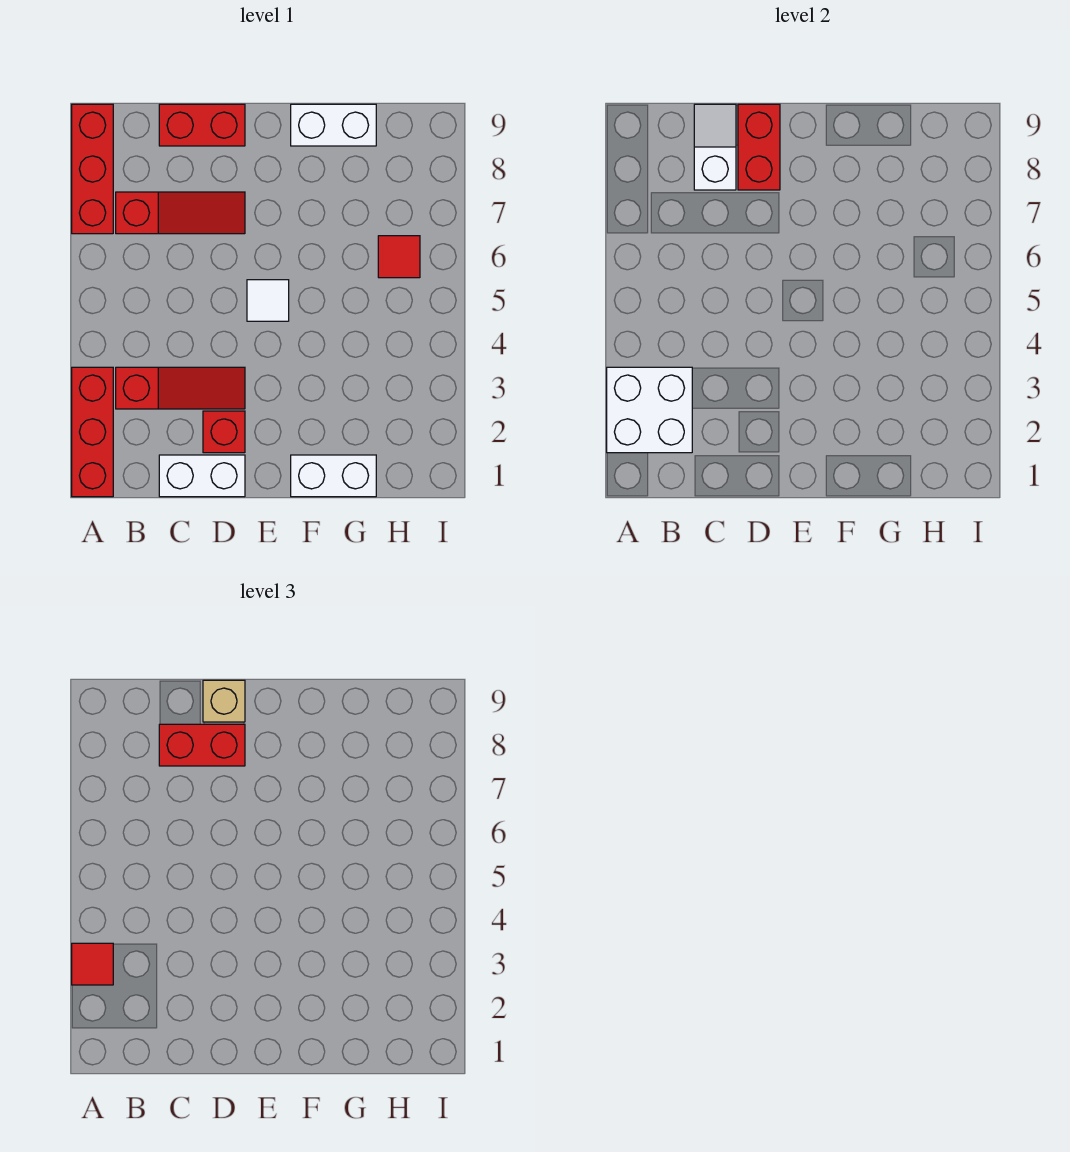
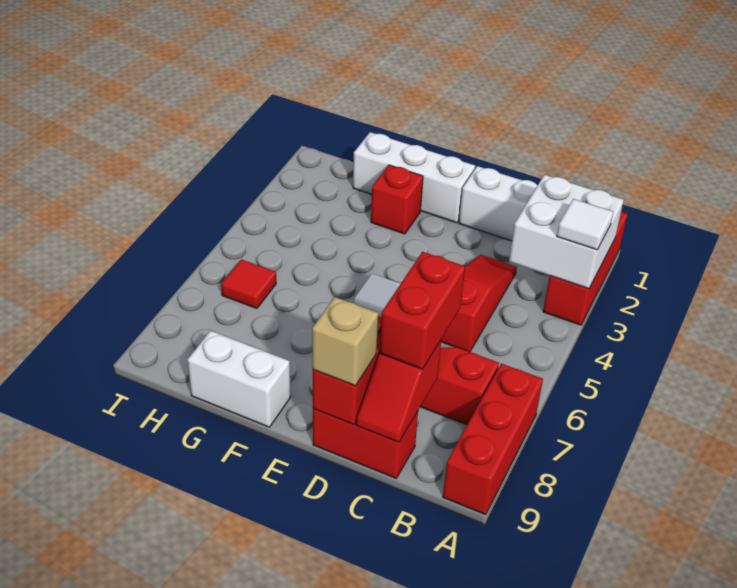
red tile A3 level 3 -> white tile A3 level 3
red slope B3:D3 level 1 top B -> red slope C3:C5 level 1 top 5
white slope C8:C9 level 2 top 8 -> red slope C8:C9 level 2 top 8
red brick C8:D8 level 3 -> red brick C7:C8 level 3
red brick D2 level 1 -> red brick F2 level 1
white brick F1:G1 level 1 -> white brick E1:G1 level 1

